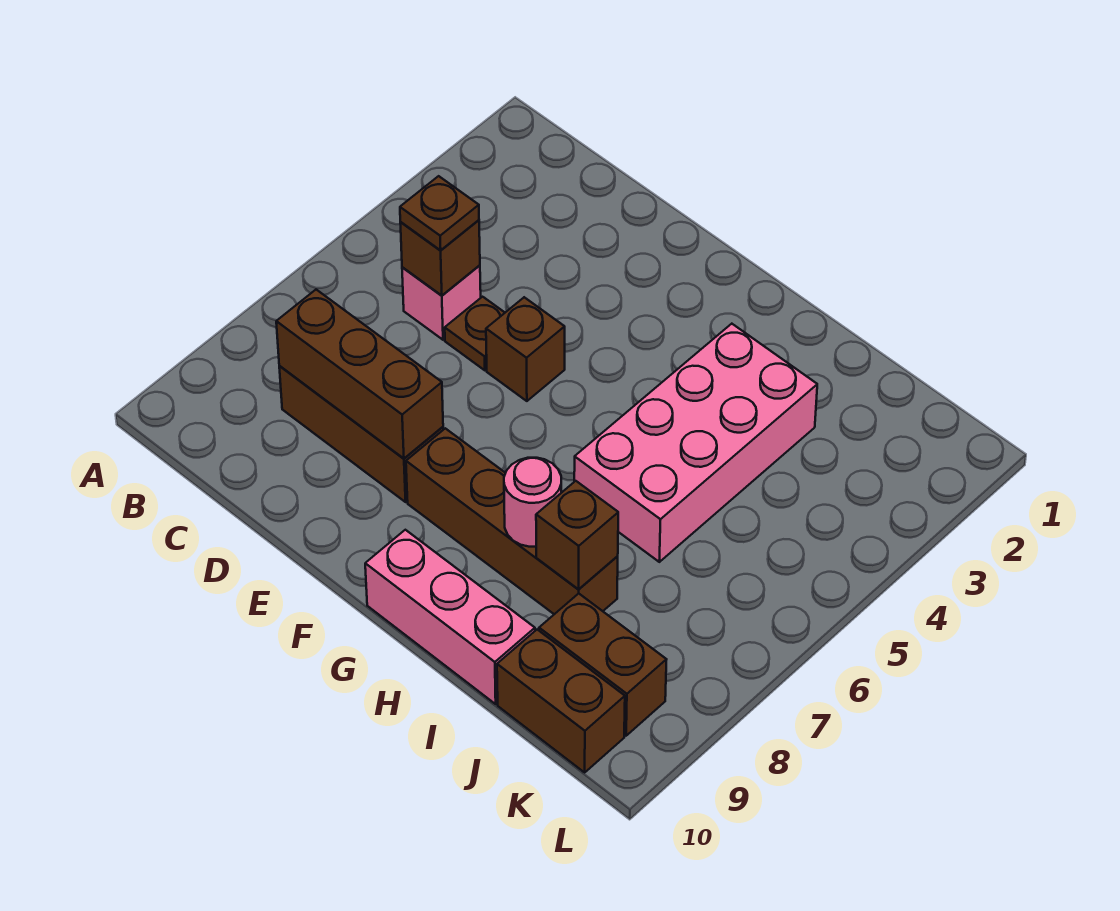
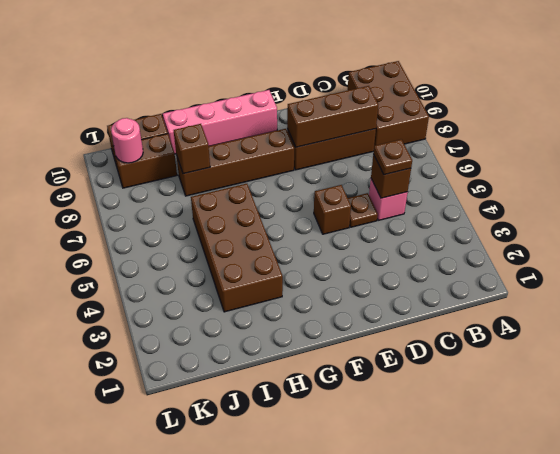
none -> brown brick A8:B10 level 1
pink brick G10:I10 level 1 -> pink brick F10:I10 level 1
pink brick H3:I6 level 1 -> brown brick H3:I6 level 1
pink round brick H8 level 2 -> pink round brick K9 level 2

